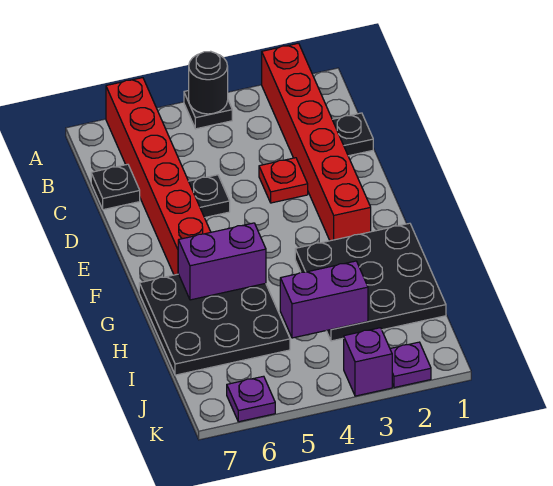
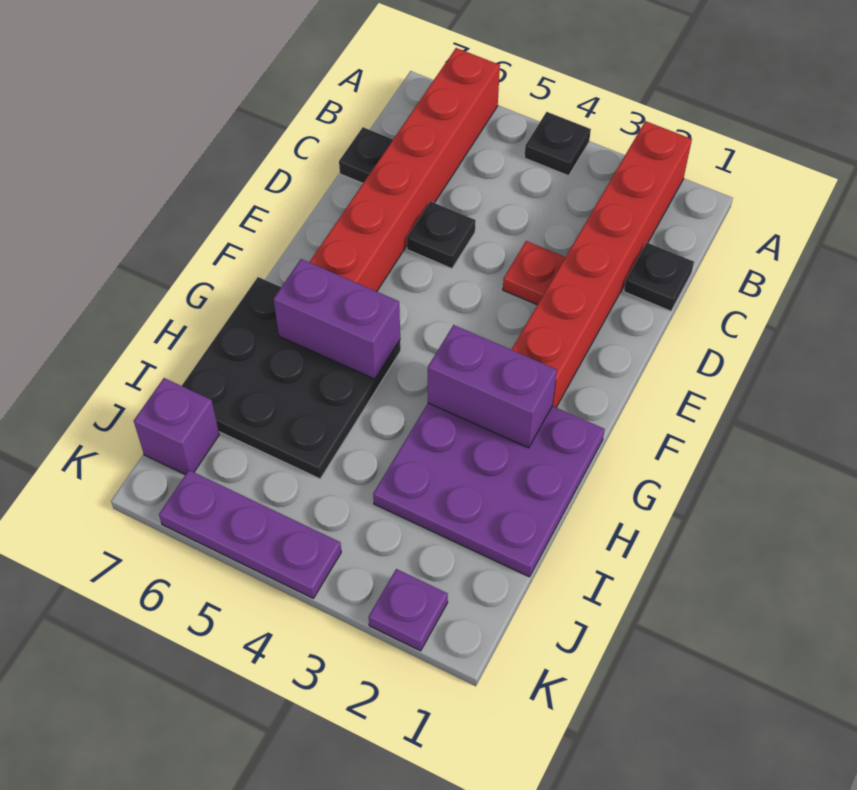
black round brick A4 level 2 -> none
black plate G1:I3 level 1 -> purple plate G1:I3 level 1
purple brick I3:I4 level 2 -> purple brick G2:G3 level 2
purple brick K3 level 1 -> purple brick J7 level 1
purple plate K6 level 1 -> purple plate K4:K6 level 1

